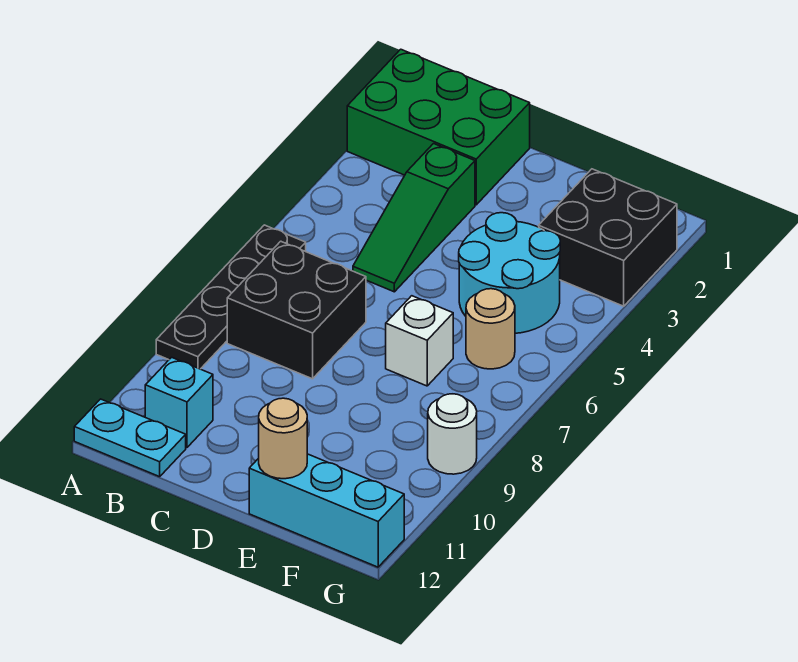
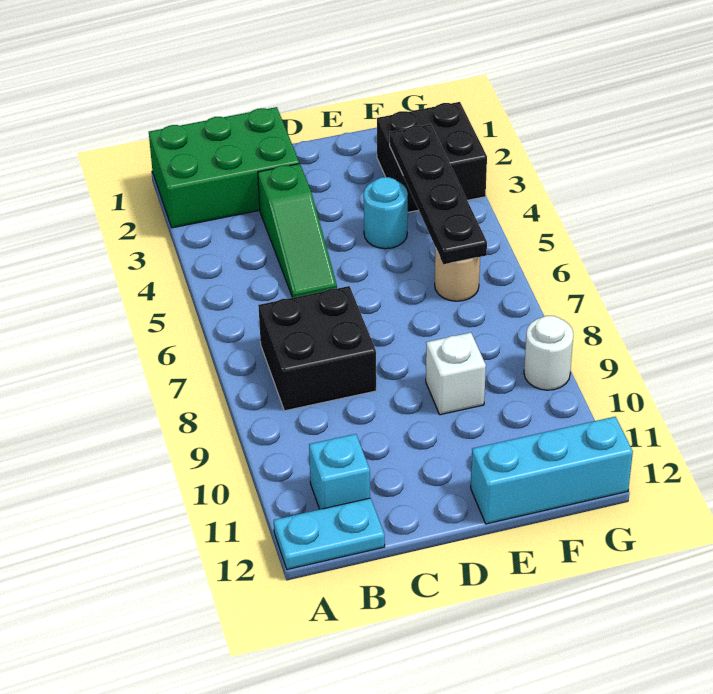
black plate A6:A9 level 1 -> black plate F3:F6 level 2
cyan round brick E4:F5 level 1 -> cyan round brick E4 level 1
white brick E7 level 1 -> white brick E9 level 1
tan round brick E12 level 2 -> none

